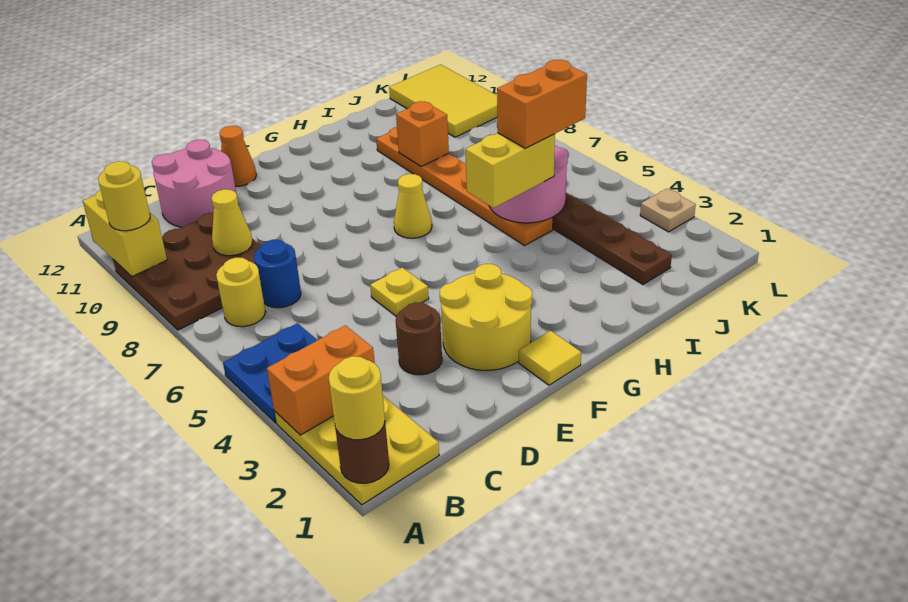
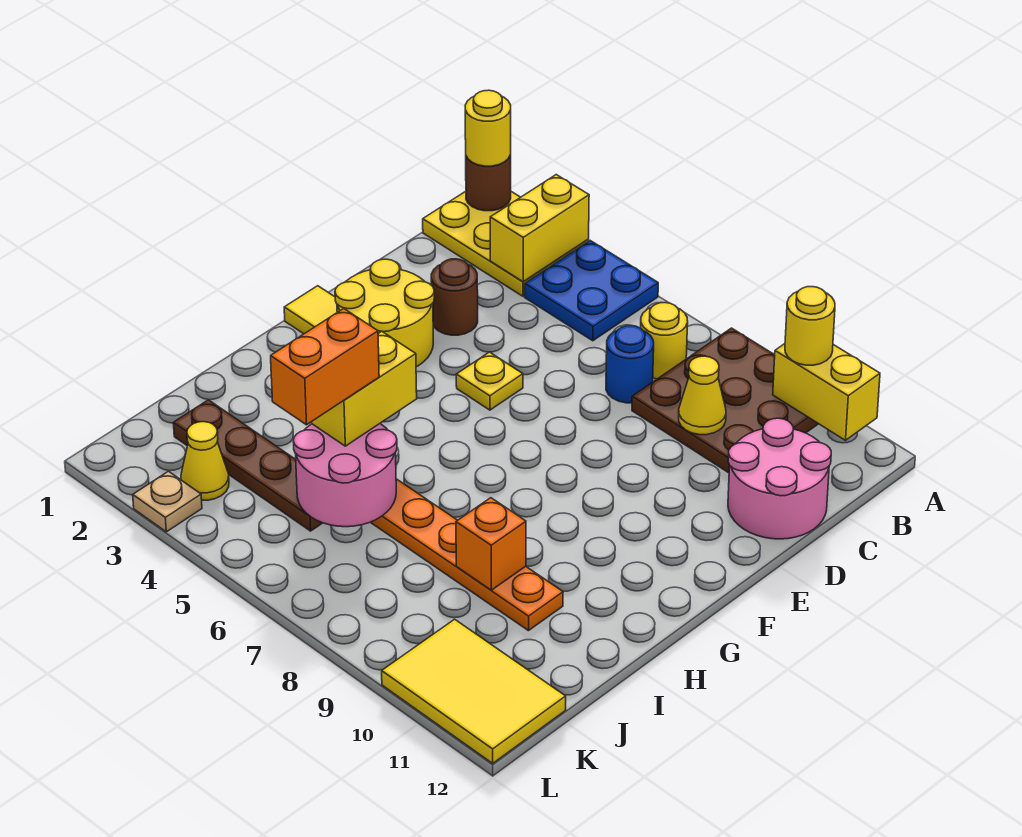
orange brick A3:B3 level 2 -> yellow brick A3:B3 level 2
orange cone E12 level 1 -> none
yellow cone G7 level 1 -> yellow cone K3 level 1

